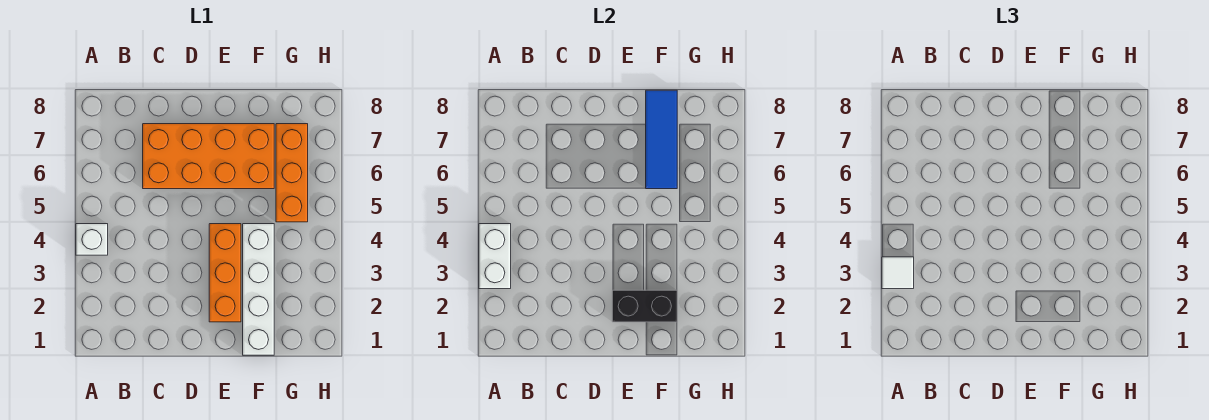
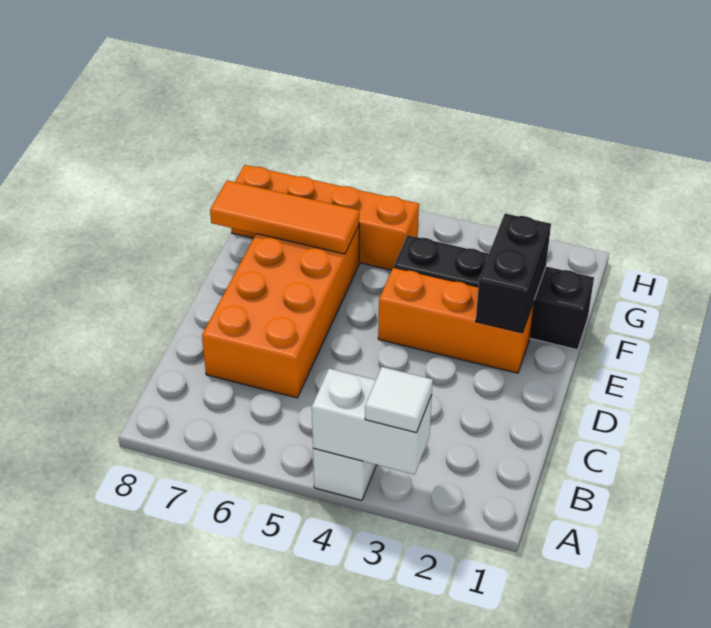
white brick F1:F4 level 1 -> black brick F1:F4 level 1
blue tile F6:F8 level 2 -> orange tile F6:F8 level 2
orange brick G5:G7 level 1 -> orange brick G5:G8 level 1

